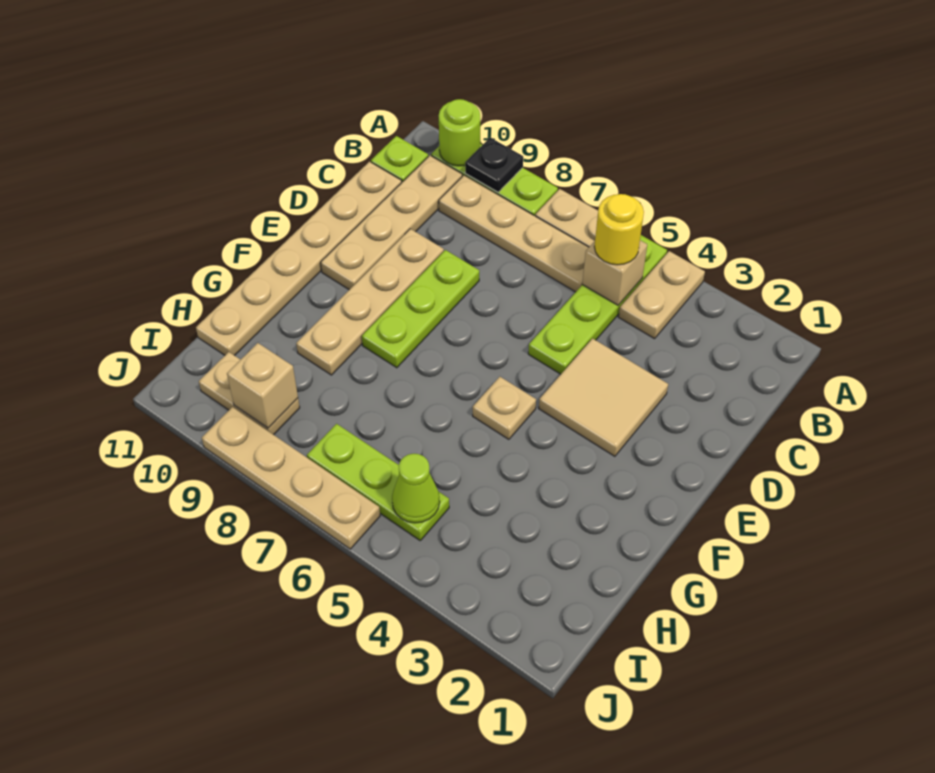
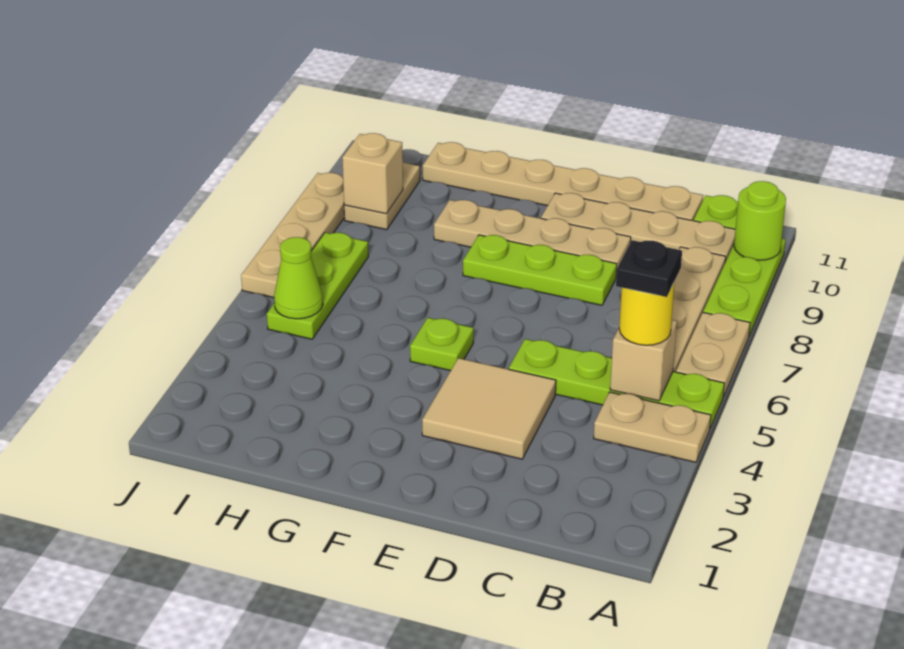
black plate A9 level 2 -> black plate B5 level 4
tan plate F5 level 1 -> lime plate F5 level 1

